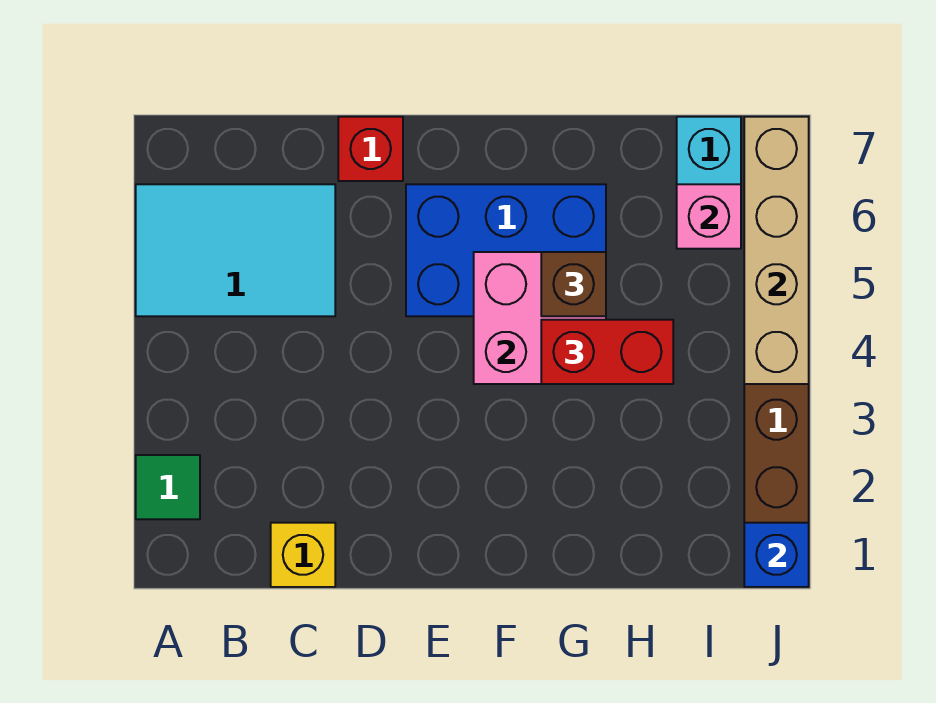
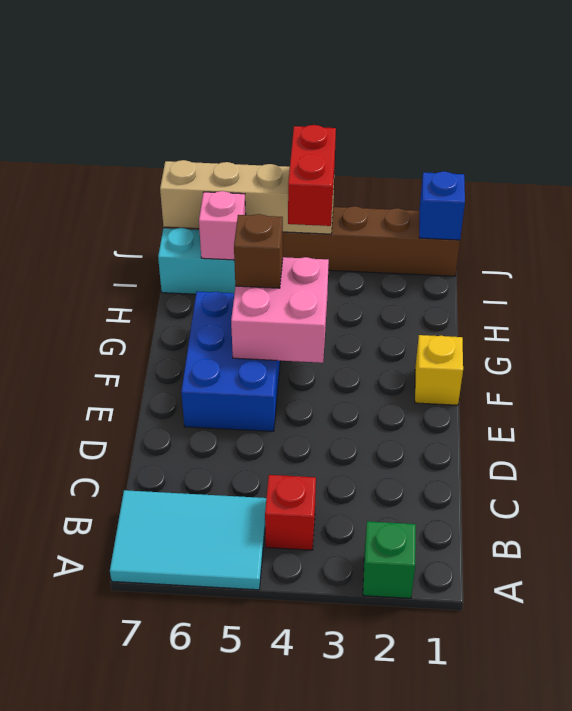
green tile A2 level 1 -> green brick A2 level 1
cyan tile A5:C6 level 1 -> cyan tile A5:B7 level 1
yellow brick C1 level 1 -> yellow brick F1 level 1
red brick D7 level 1 -> red brick B4 level 1
red brick G4:H4 level 3 -> red brick I4:J4 level 3

